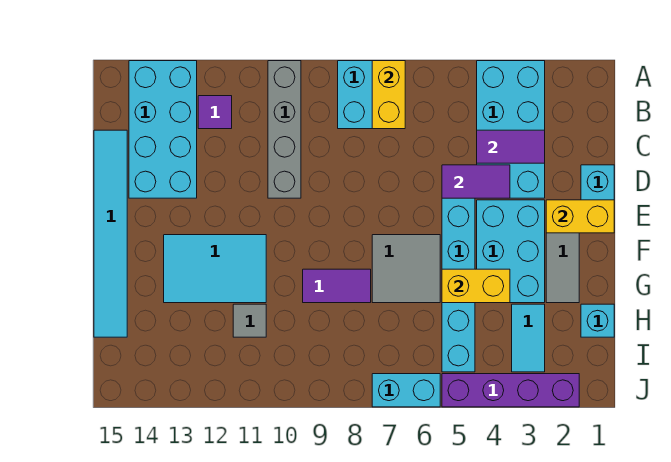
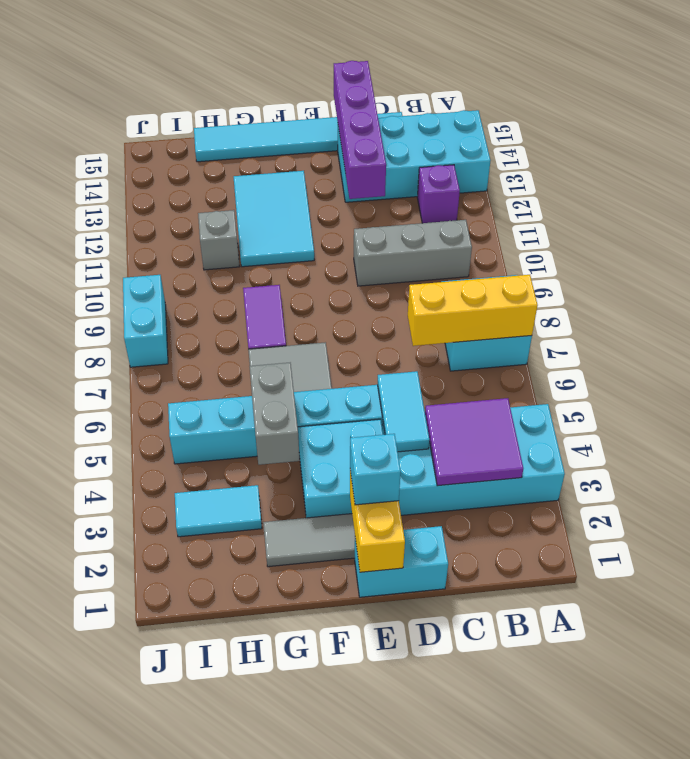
yellow brick A7:B7 level 2 -> yellow brick A7:C7 level 2
grey brick A10:D10 level 1 -> grey brick B10:D10 level 1
purple tile B12 level 1 -> purple brick B12 level 1
purple tile C3:C4 level 2 -> purple tile B3:C4 level 2
purple tile D4:D5 level 2 -> cyan tile D4:D5 level 2
cyan brick E3:G4 level 1 -> cyan brick E3:F4 level 1
yellow brick G4:G5 level 2 -> grey brick G4:G5 level 2
cyan brick H1 level 1 -> cyan brick E2 level 3
grey tile H11 level 1 -> grey brick H11 level 1
purple brick J2:J5 level 1 -> purple brick D12:D15 level 2
cyan brick J6:J7 level 1 -> cyan brick J8:J9 level 1

